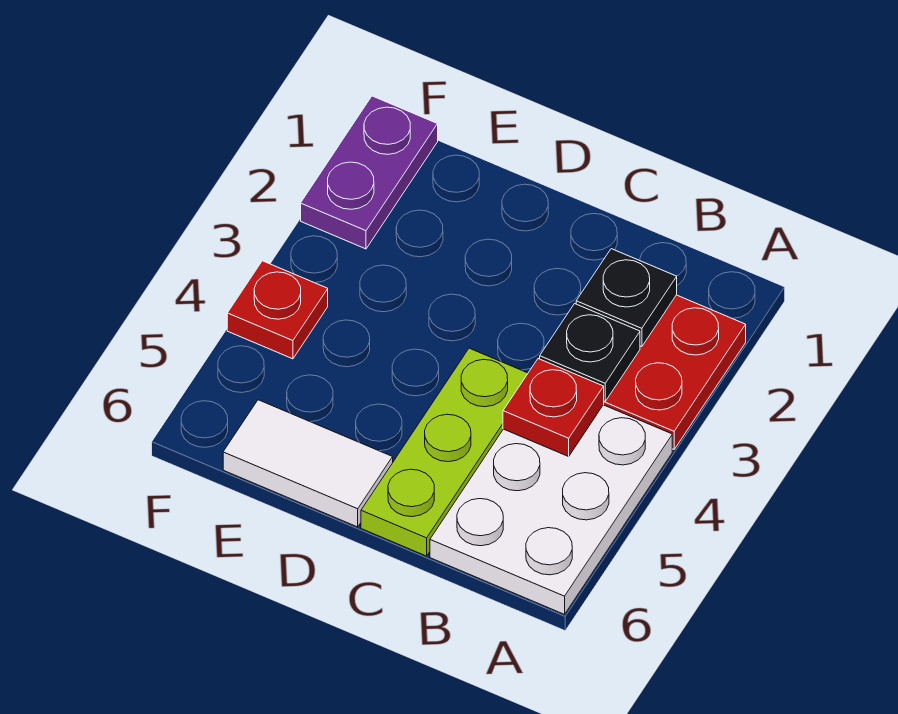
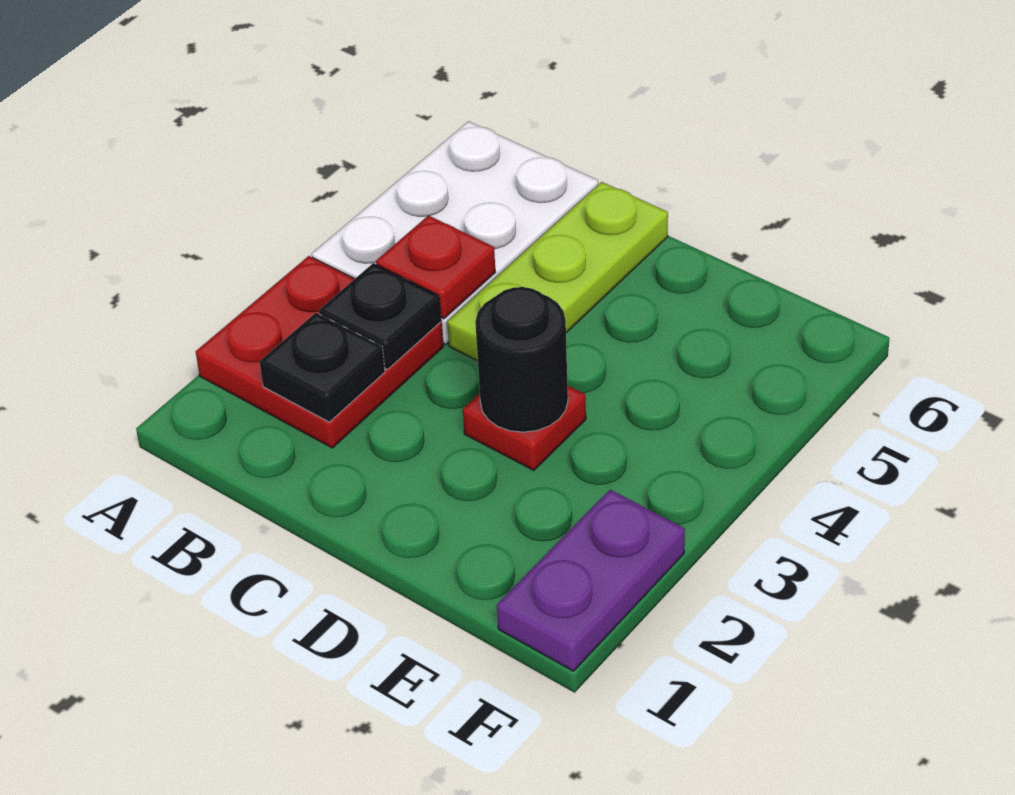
none -> black round brick D3 level 2
white tile D6:E6 level 1 -> none
red plate F4 level 1 -> red plate D3 level 1

